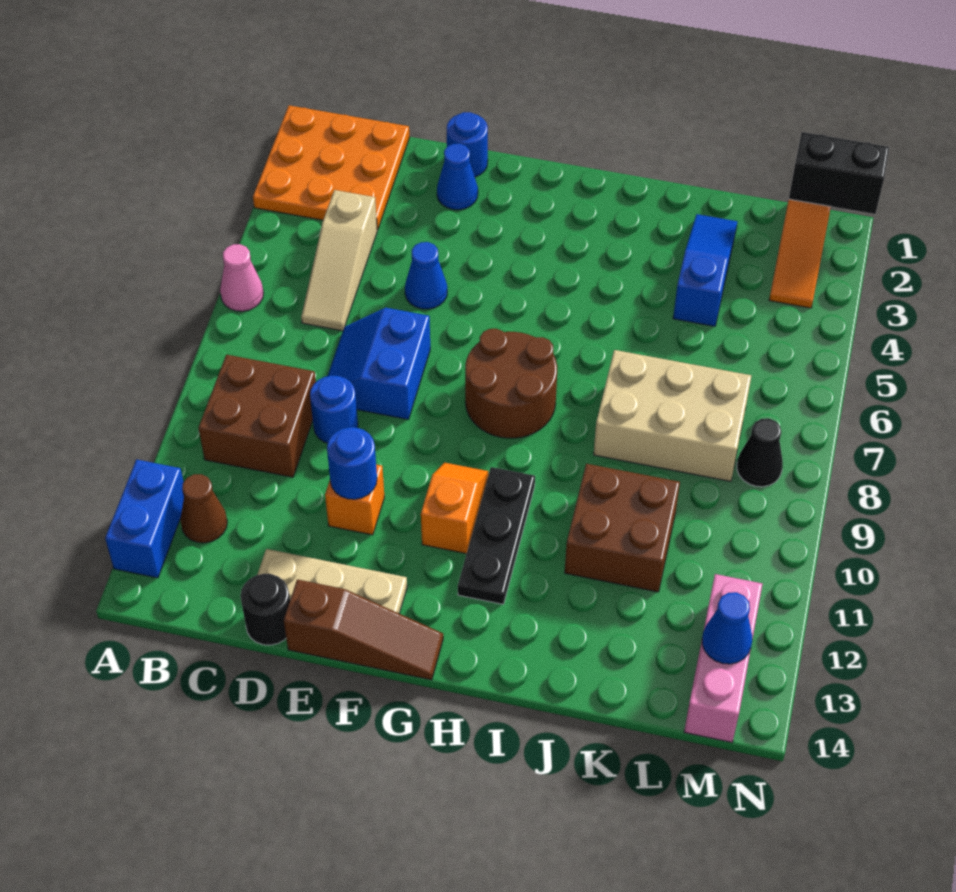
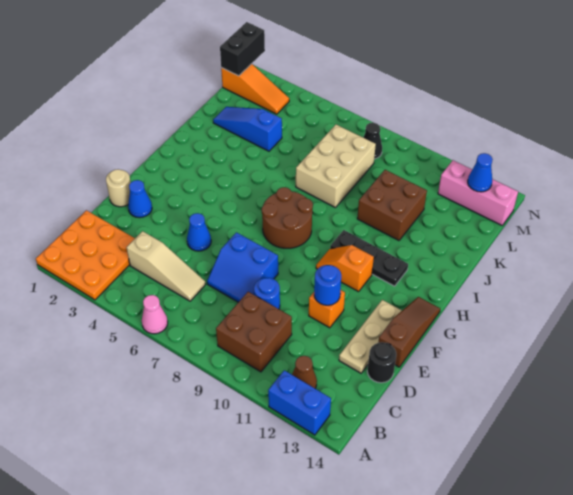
blue round brick E1 level 1 -> tan round brick E1 level 1

